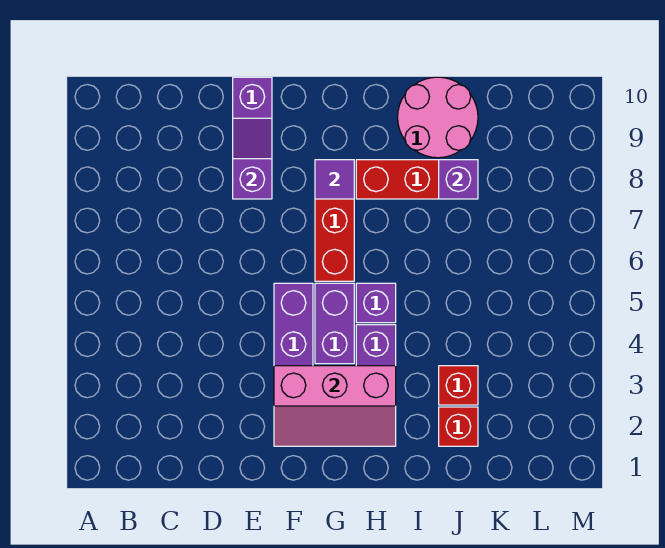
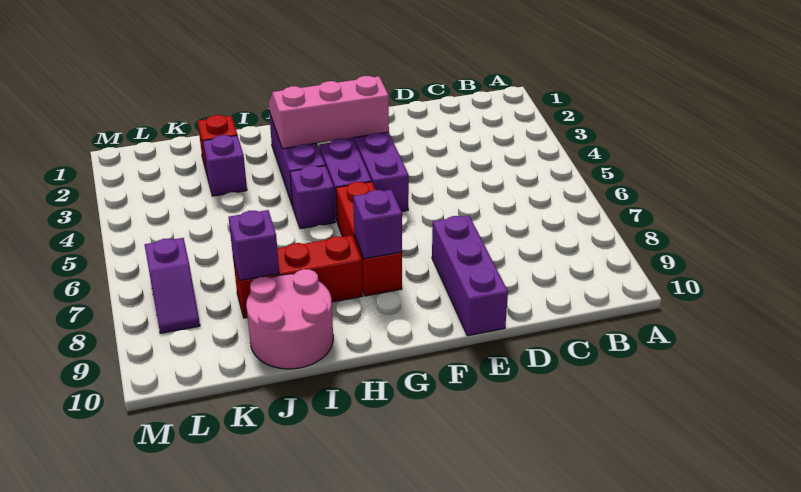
purple slope E8:E9 level 2 top 8 -> purple slope L7:L8 level 1 top 7
purple tile G8 level 2 -> purple brick G8 level 2
red brick J3 level 1 -> purple brick J3 level 1

